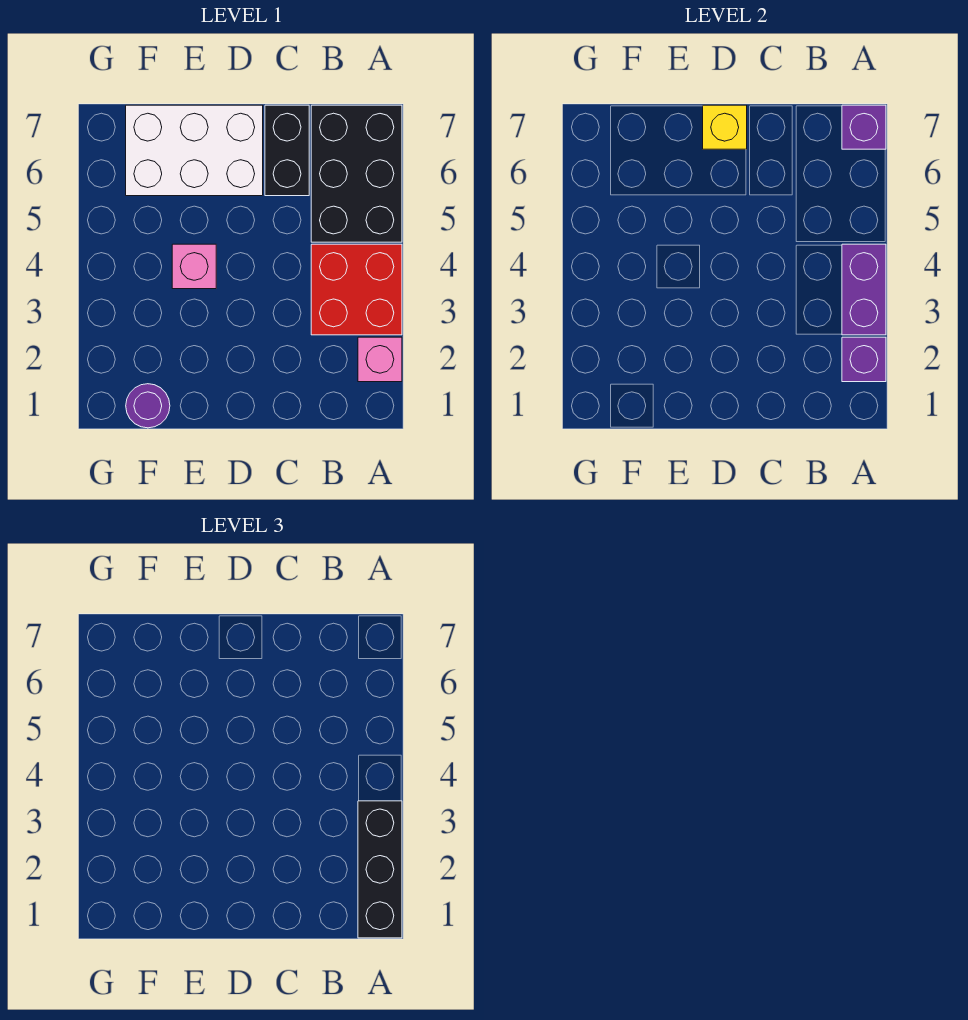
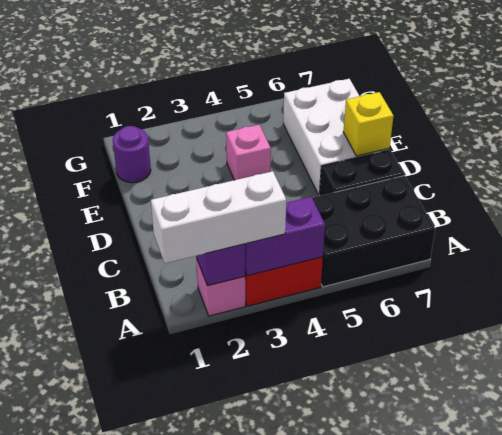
black brick A1:A3 level 3 -> white brick A1:A3 level 3
purple brick A7 level 2 -> none

